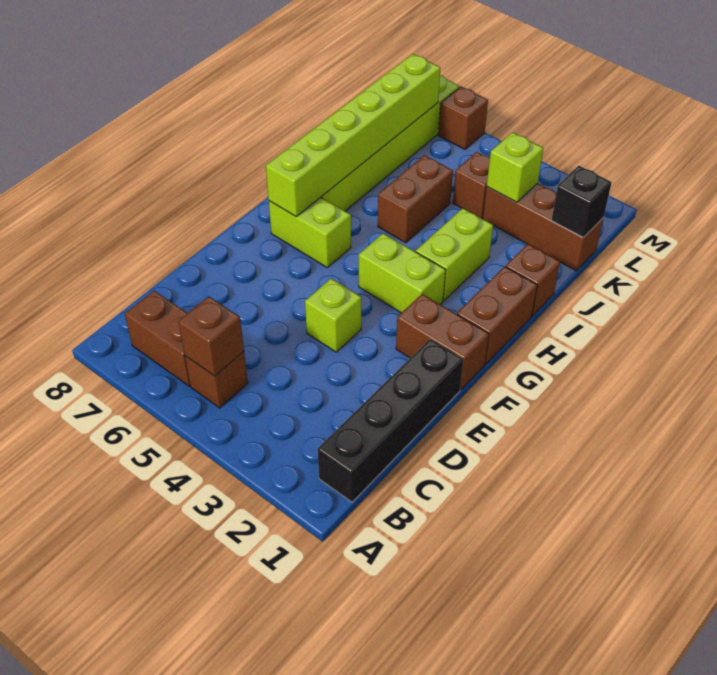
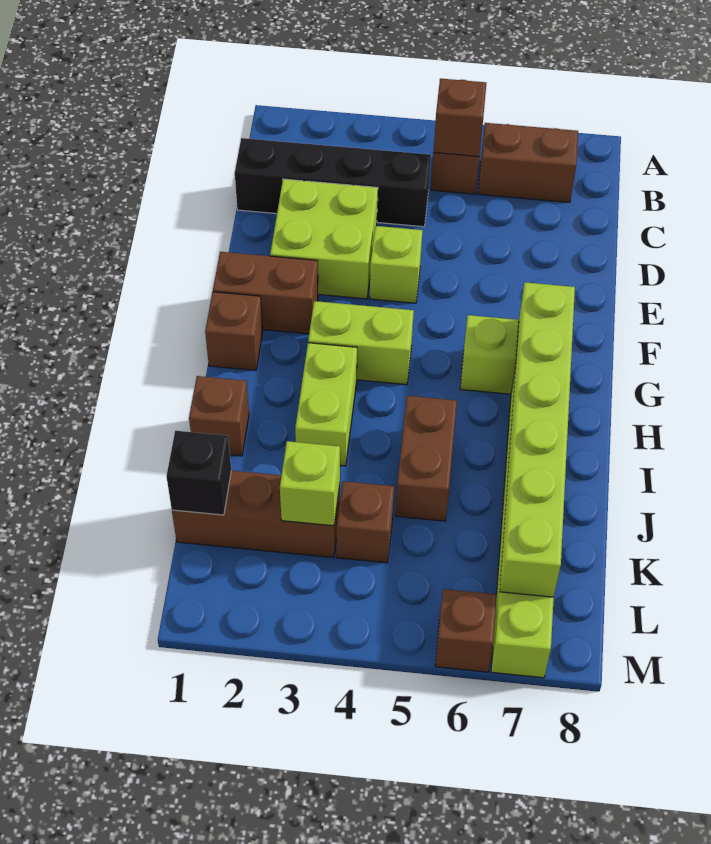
black brick B1:E1 level 1 -> black brick C1:C4 level 1
none -> lime brick D2:E3 level 1
brown brick G1:H1 level 1 -> brown brick G1 level 1

